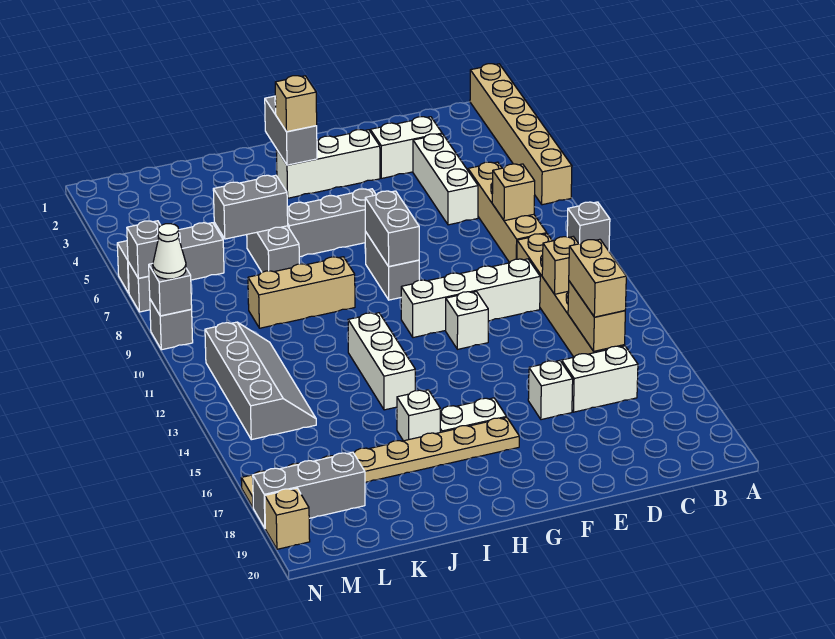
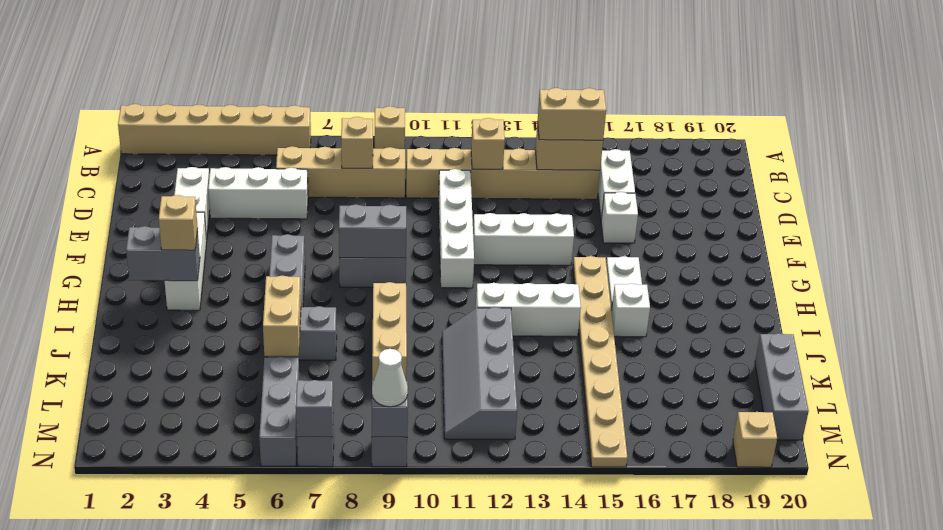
grey brick A9 level 1 -> tan brick A9 level 1
white brick F12 level 1 -> white brick F12:F14 level 1
tan plate G17:N17 level 1 -> tan plate G15:N15 level 1
grey brick J6:K6 level 2 -> tan brick J6:K6 level 2
grey slope L11:M14 level 1 top M -> grey slope J11:M12 level 1 top 12
grey brick L18:N18 level 1 -> grey brick K20:M20 level 1

